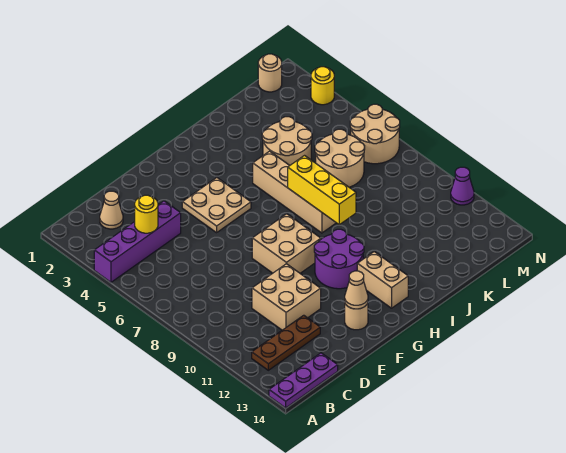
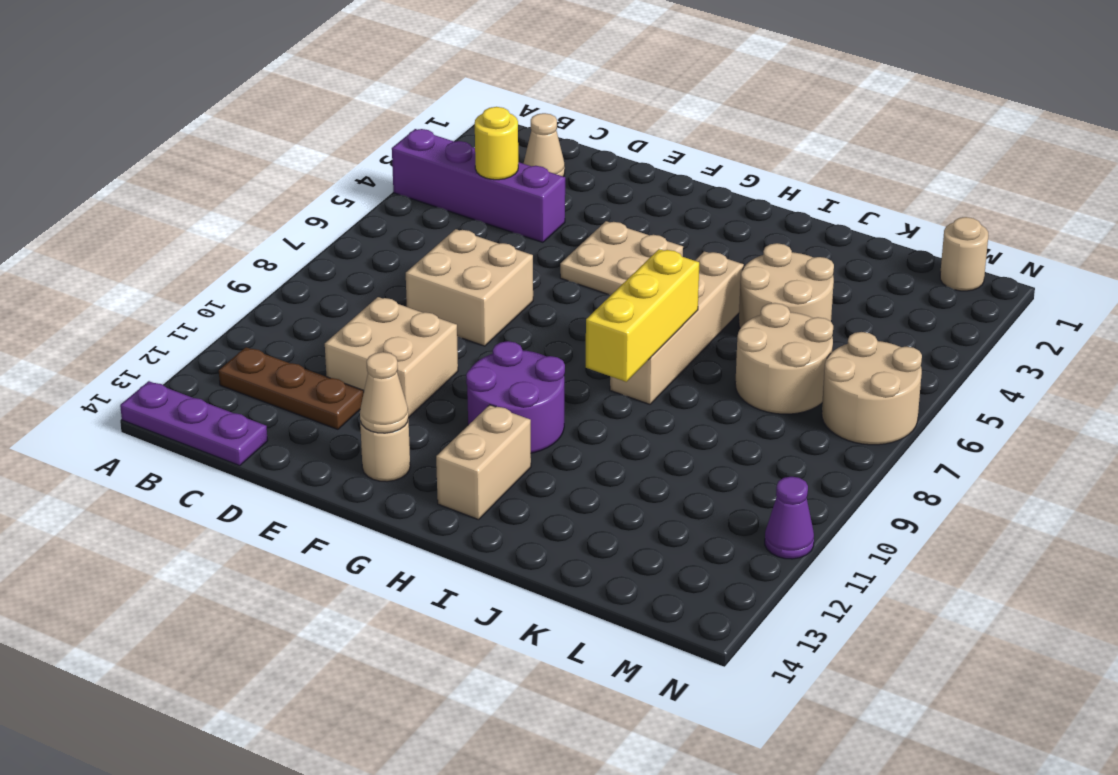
tan brick F8:G9 level 1 -> tan brick D7:E8 level 1
yellow round brick N3 level 1 -> none

